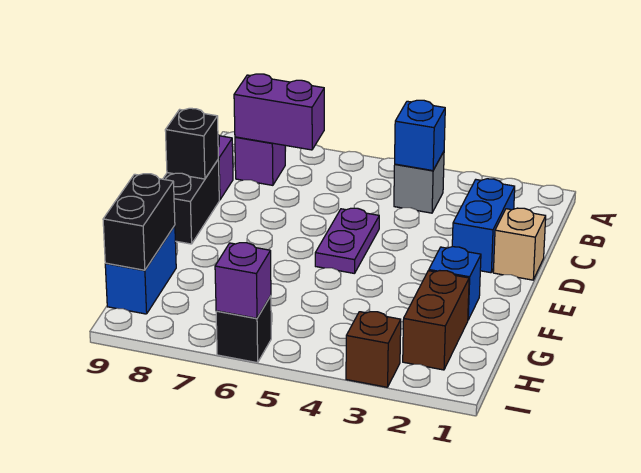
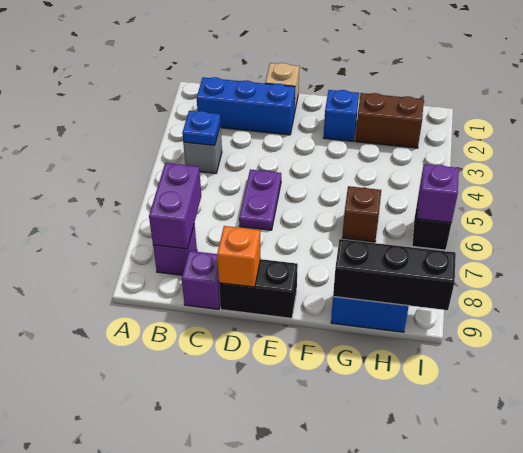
blue brick B4 level 2 -> blue plate B4 level 2
blue brick C2:D2 level 1 -> blue brick B2:D2 level 1
purple plate D5:E5 level 1 -> purple plate D5:D6 level 1
black brick D9 level 2 -> orange brick D9 level 2
black brick G9:H9 level 2 -> black brick G9:I9 level 2
brown brick I3 level 1 -> brown brick G6 level 1

